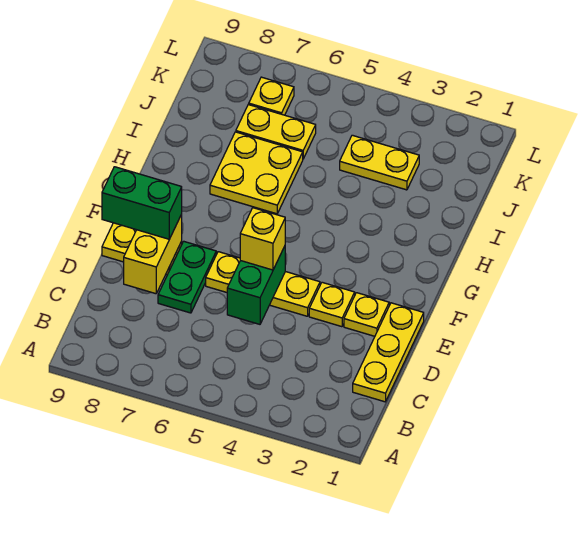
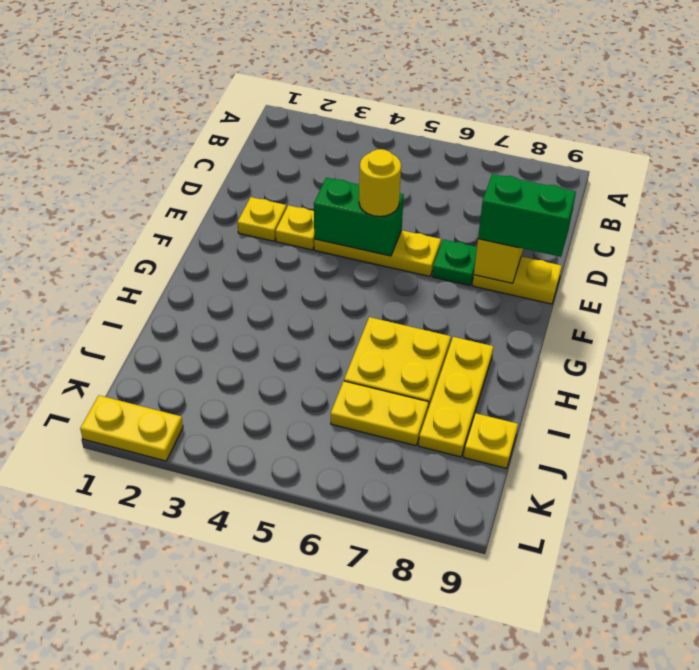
yellow plate C1:E1 level 1 -> yellow plate H8:J8 level 1
green brick D5:E5 level 2 -> green brick E4:E5 level 2
green plate D7:E7 level 1 -> green plate E7 level 1
yellow brick E5 level 3 -> yellow round brick E5 level 3
yellow plate J3:J4 level 1 -> yellow plate L1:L2 level 1
yellow plate K7 level 1 -> yellow plate J9 level 1

